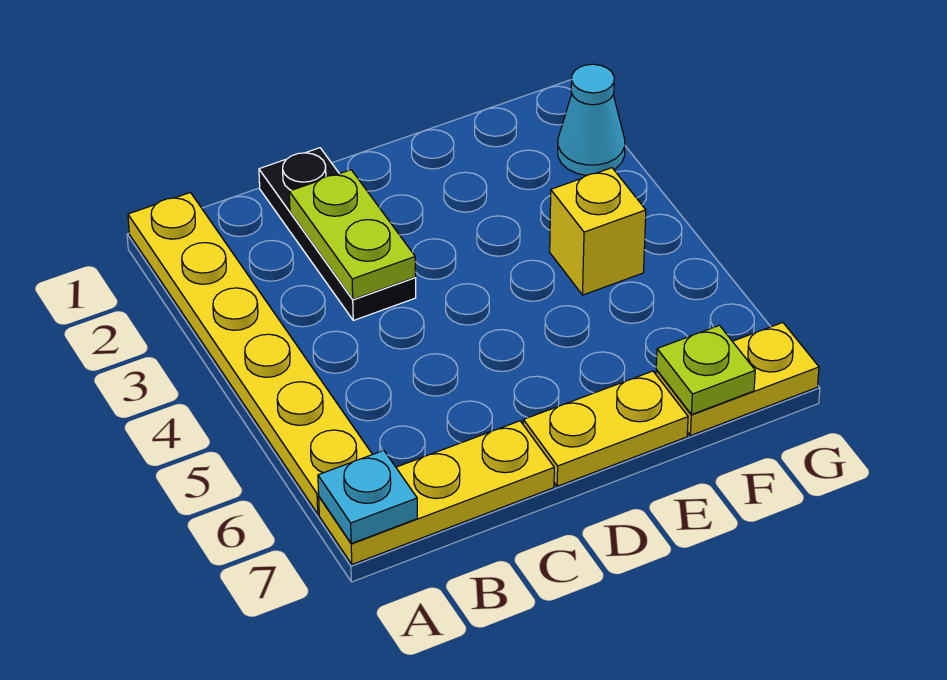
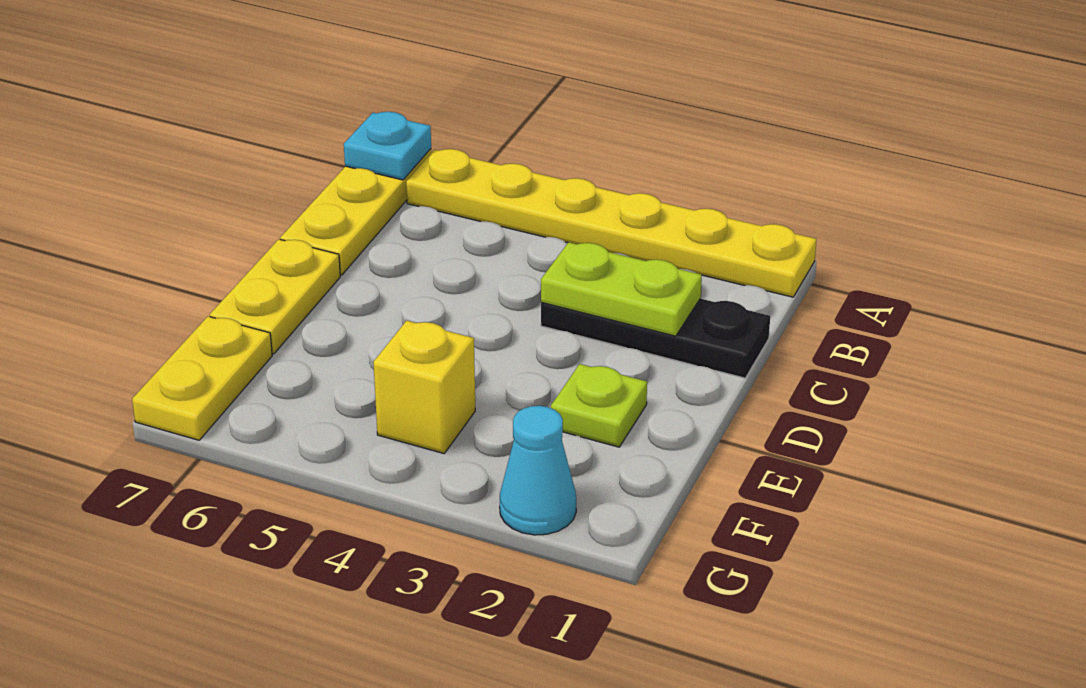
lime plate F7 level 2 -> lime plate E2 level 1

